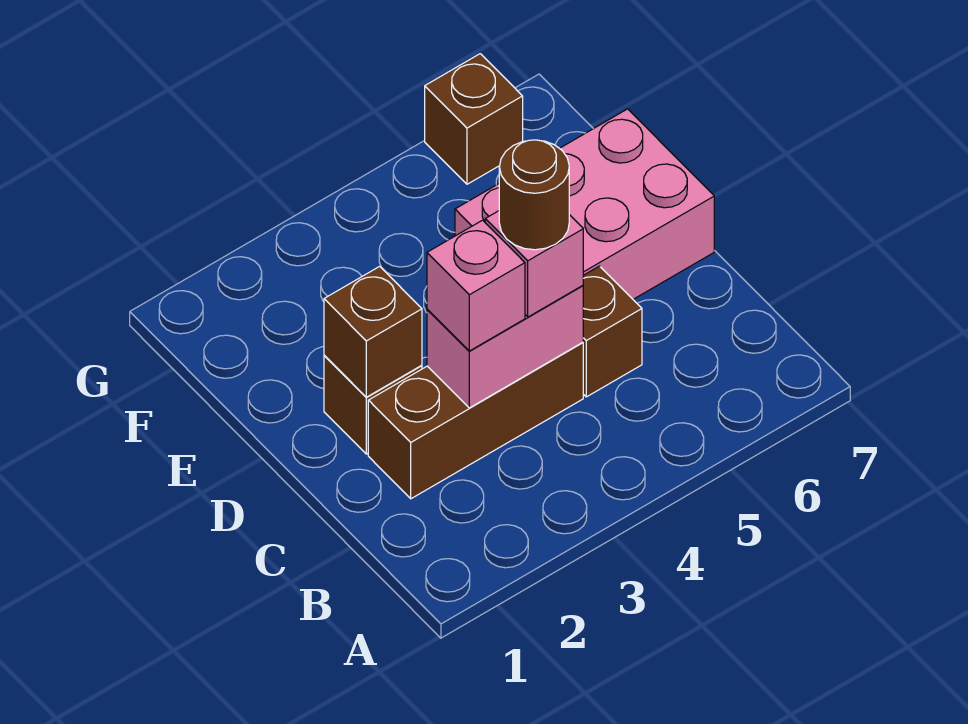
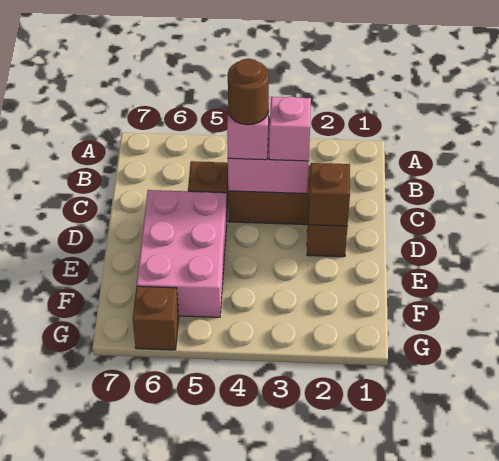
pink brick D5:E7 level 1 -> pink brick D5:F6 level 1

